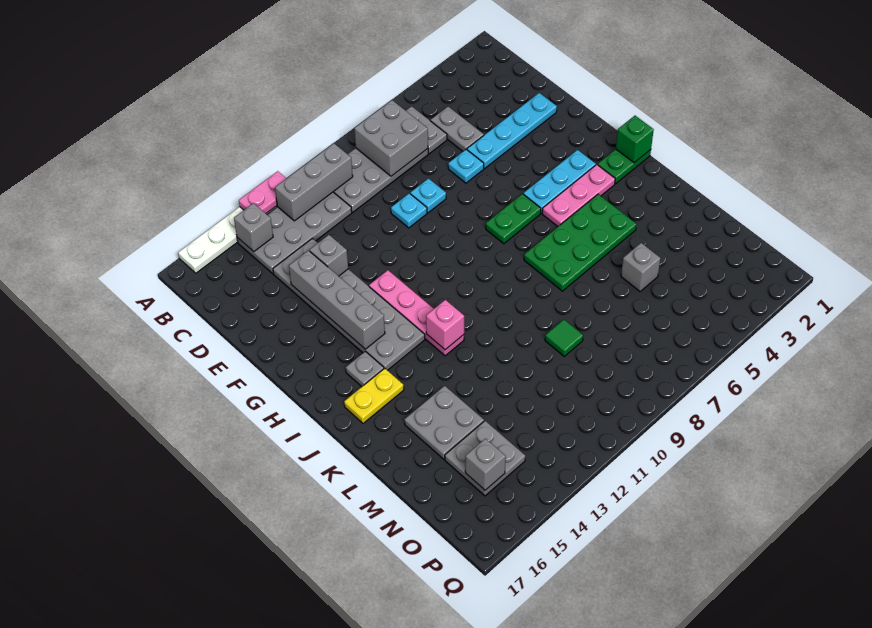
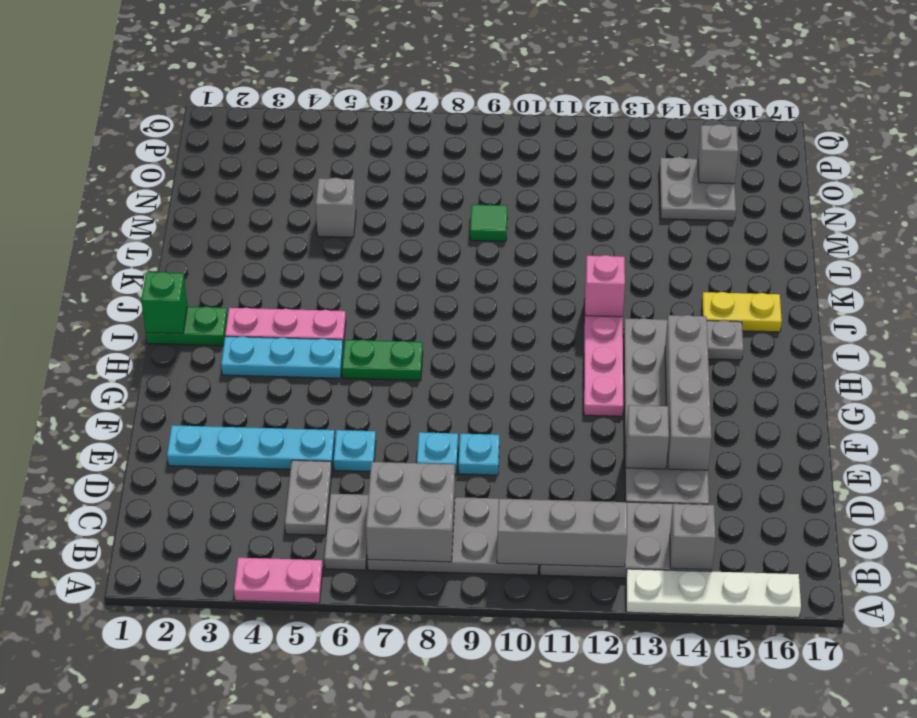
pink plate A12:A13 level 2 -> pink plate A4:A5 level 1
green plate J4:K7 level 1 -> none
grey plate L14:M15 level 1 -> none

